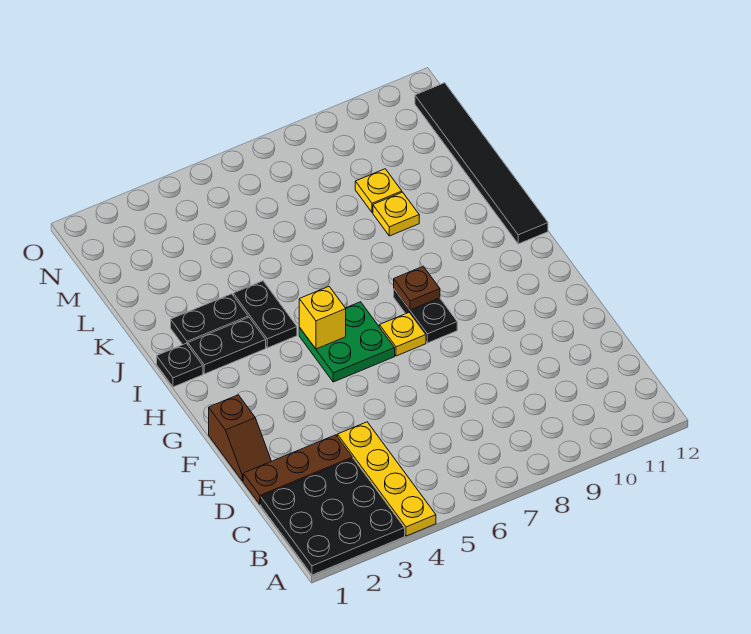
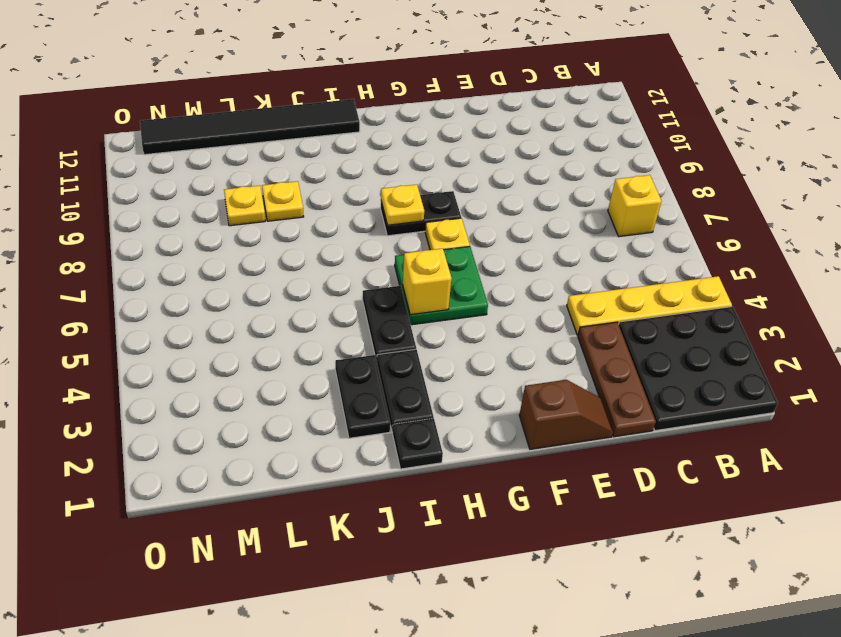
none -> yellow brick B7 level 1
brown plate H8 level 2 -> yellow plate H8 level 2
black plate I4:J4 level 1 -> black plate I4:I5 level 1

